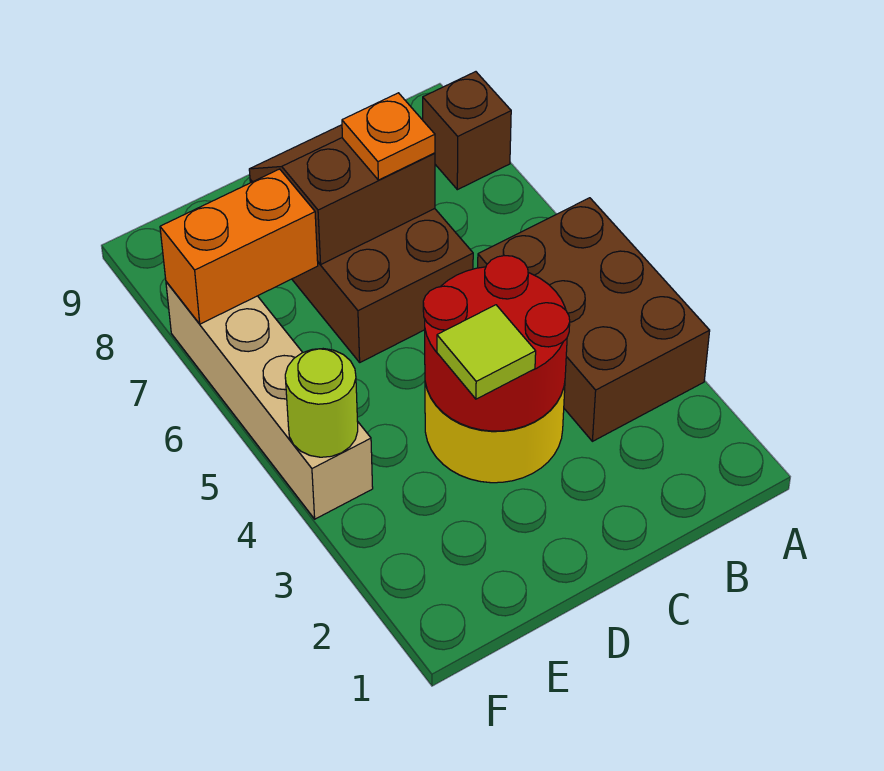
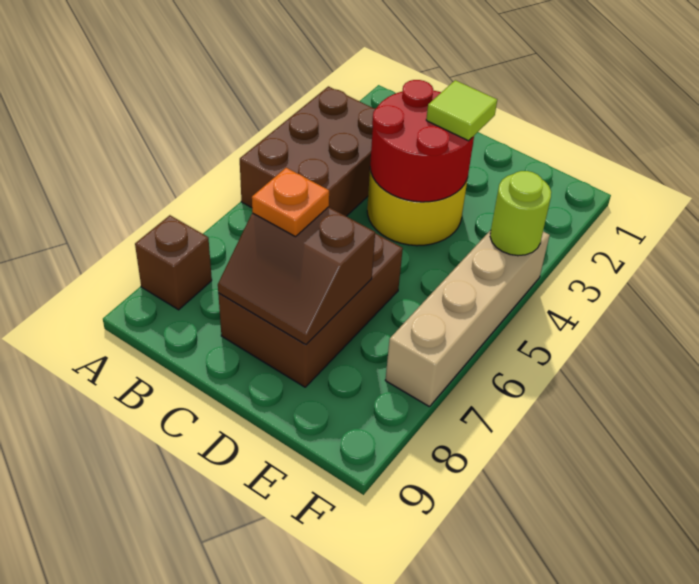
orange brick E7:F7 level 2 -> none

